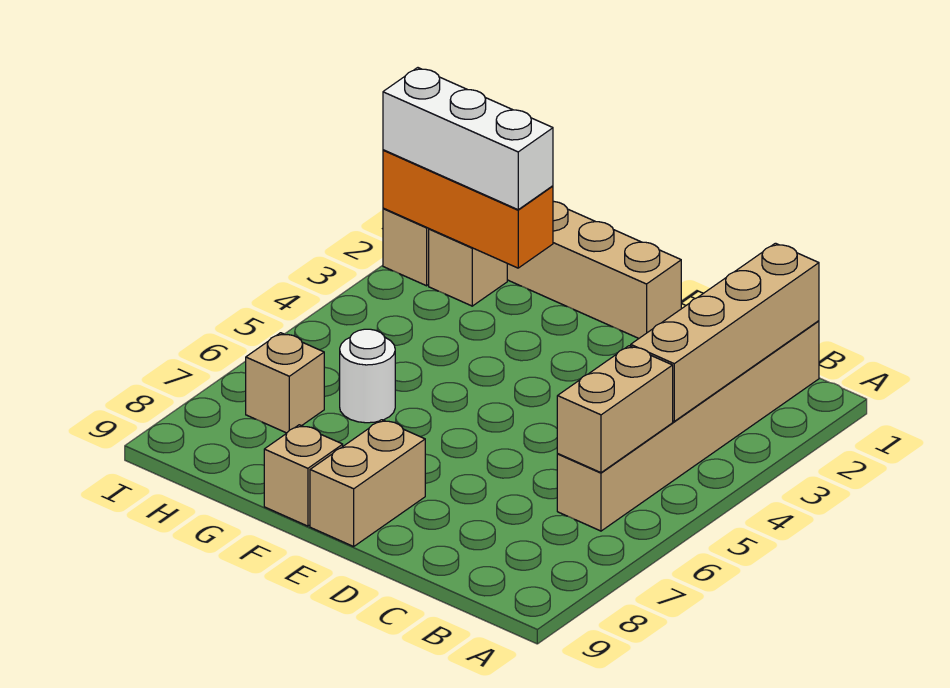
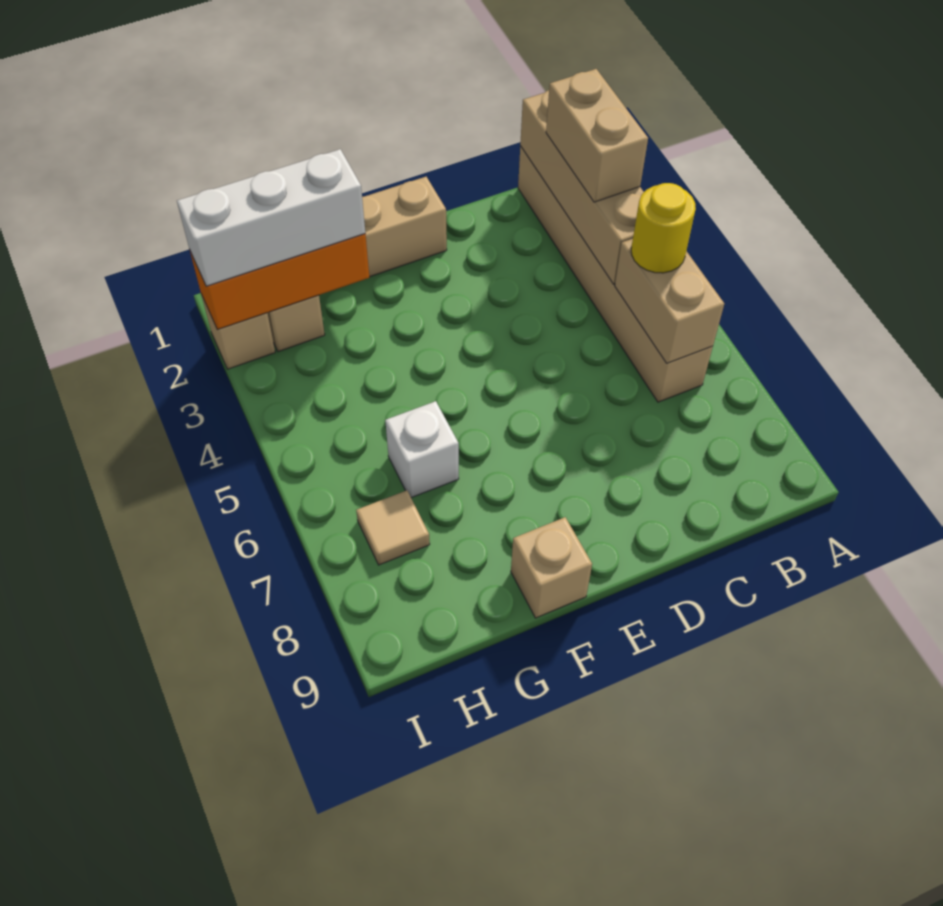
none -> yellow round brick B5 level 3
tan brick E8:E9 level 1 -> tan brick B2:B3 level 3
white round brick G6 level 1 -> white brick G6 level 1
tan brick H7 level 1 -> tan tile H7 level 1

